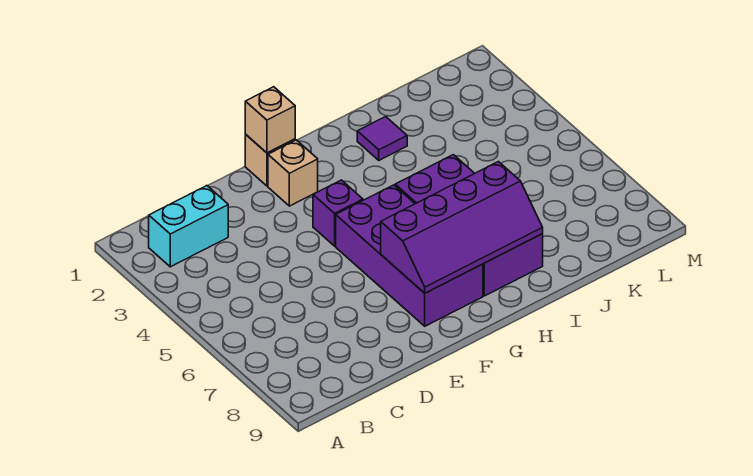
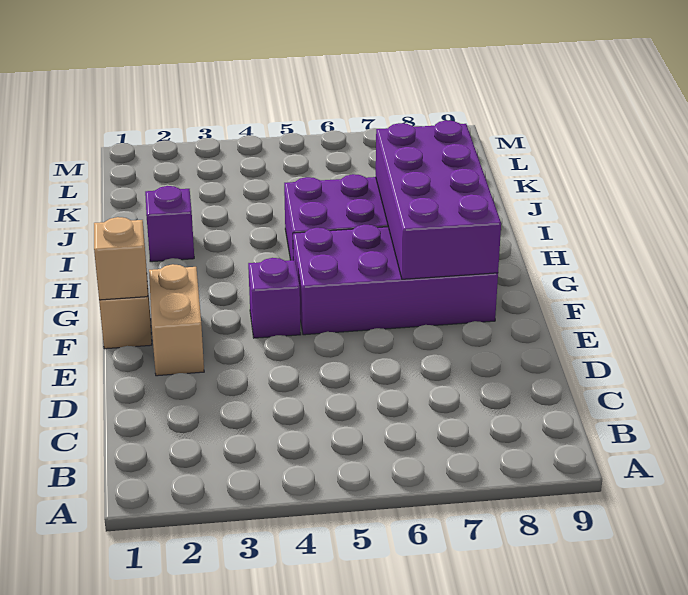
cyan brick B2:C2 level 1 -> none
tan brick F2 level 1 -> tan brick E2:F2 level 1
purple slope F7:I8 level 2 top 7 -> purple brick F7:I8 level 2
purple tile I2 level 1 -> purple brick I2 level 1

